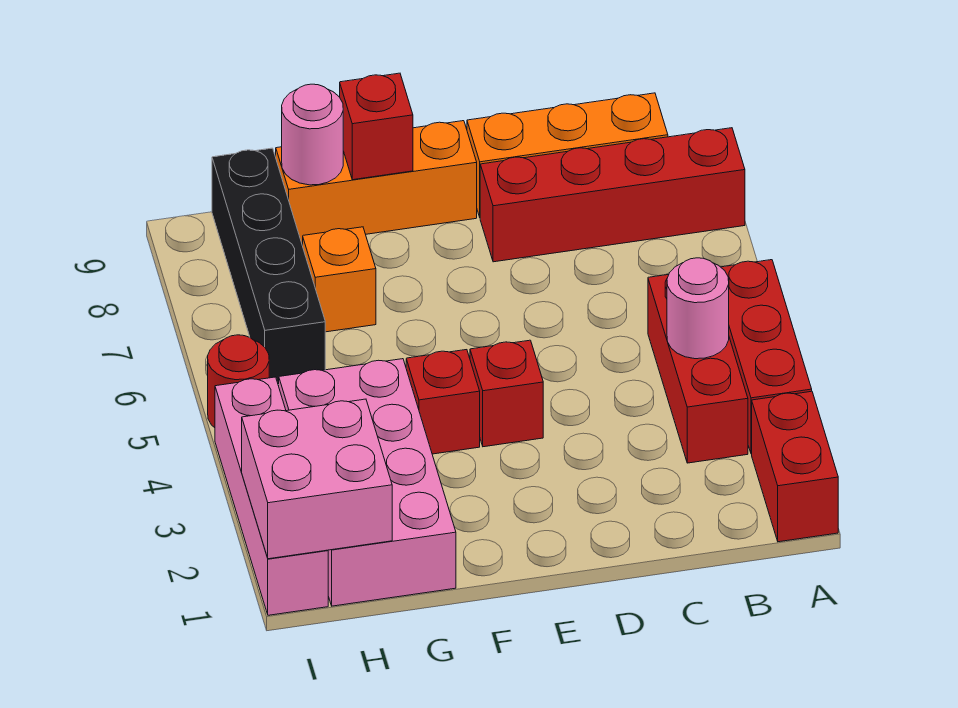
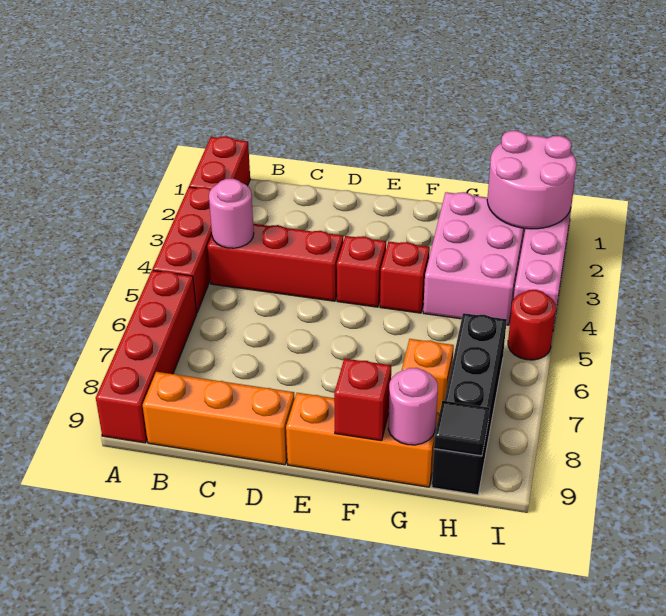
red brick A8:D8 level 1 -> red brick A6:A9 level 1
red brick B3:B5 level 1 -> red brick B4:D4 level 1
pink brick G1:H4 level 1 -> pink brick G2:H4 level 1
pink brick H1:I2 level 2 -> pink round brick H1:I2 level 2
none -> black tile H9 level 2

